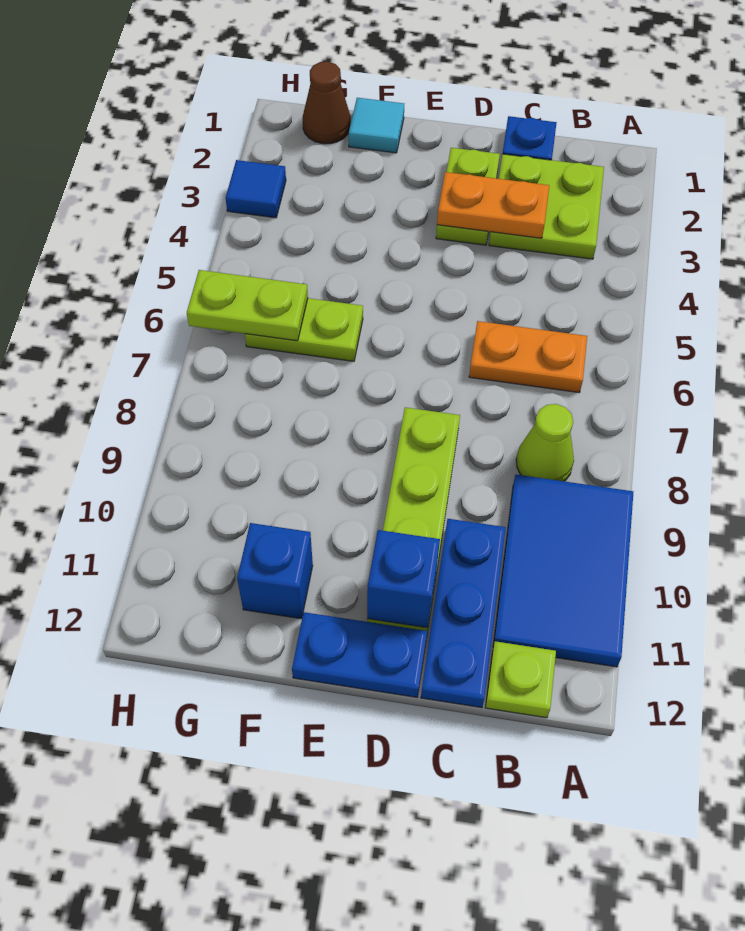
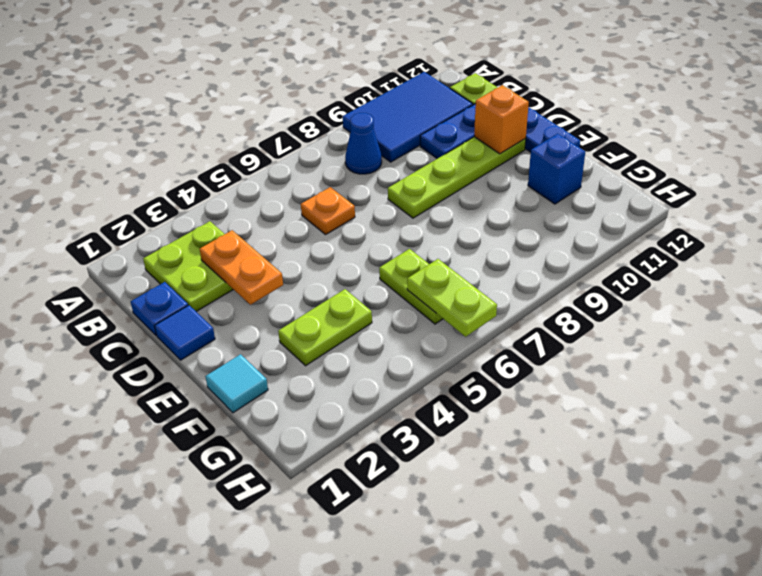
orange plate B6:C6 level 1 -> orange plate C6 level 1
lime cone B8 level 1 -> blue cone B8 level 1
lime plate D2:D3 level 1 -> lime plate F3:F4 level 1
blue brick D11 level 2 -> orange brick D11 level 2
brown cone G1 level 1 -> none
blue tile H3 level 1 -> blue tile D1 level 1

